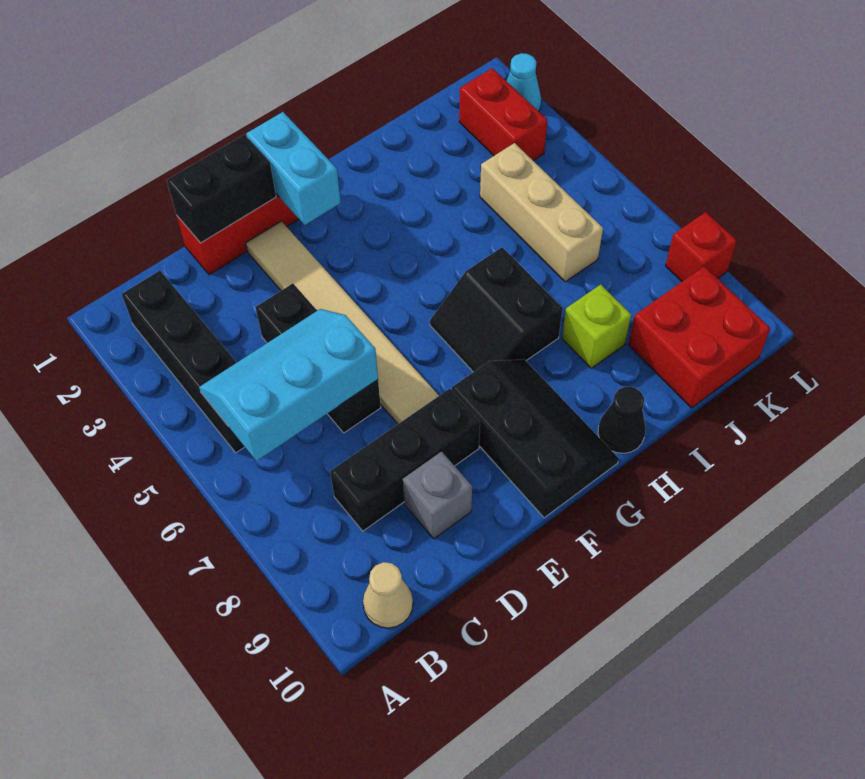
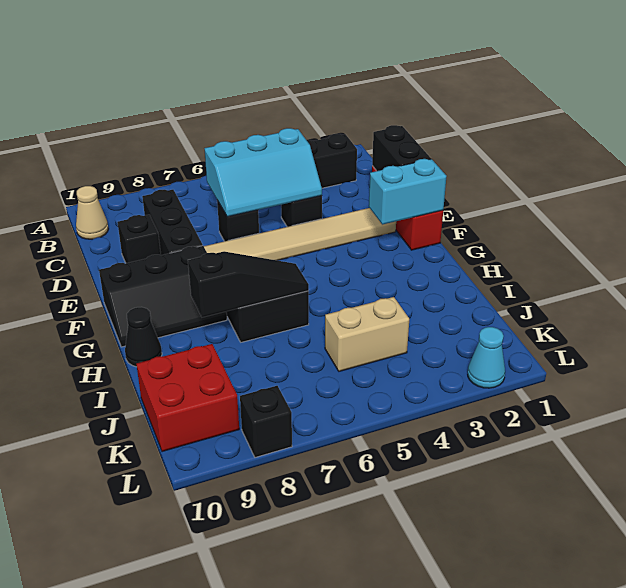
cyan slope B5:D6 level 2 top 6 -> cyan slope C4:D6 level 2 top C
grey brick D9 level 1 -> black brick D9 level 1
none -> black slope H6:H8 level 2 top 8
lime brick I8 level 1 -> none
tan brick J4:J6 level 1 -> tan brick J4:J5 level 1
red brick K2:K3 level 1 -> none
red brick L8 level 1 -> black brick L8 level 1

